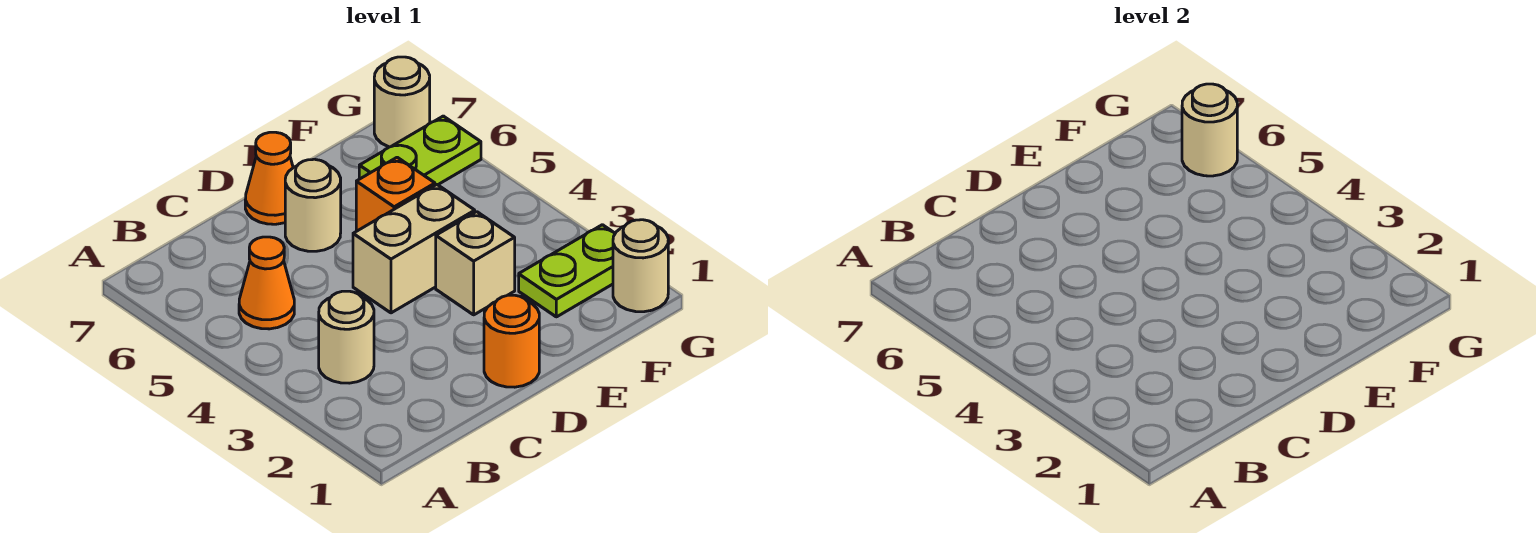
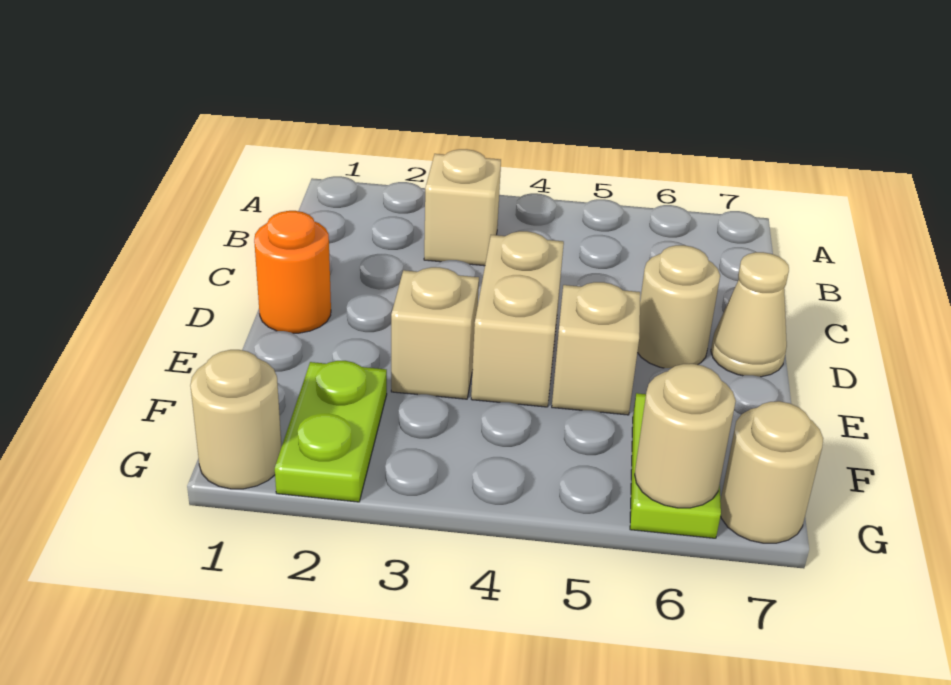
tan round brick B3 level 1 -> tan brick B3 level 1
orange cone B5 level 1 -> none
orange cone D7 level 1 -> tan cone D7 level 1
orange brick E5 level 1 -> tan brick E5 level 1

